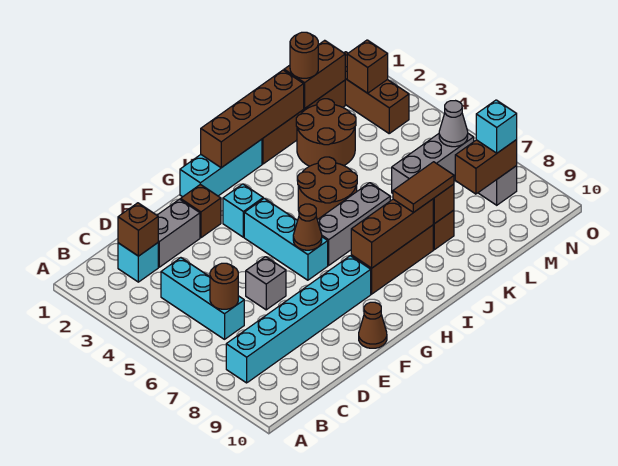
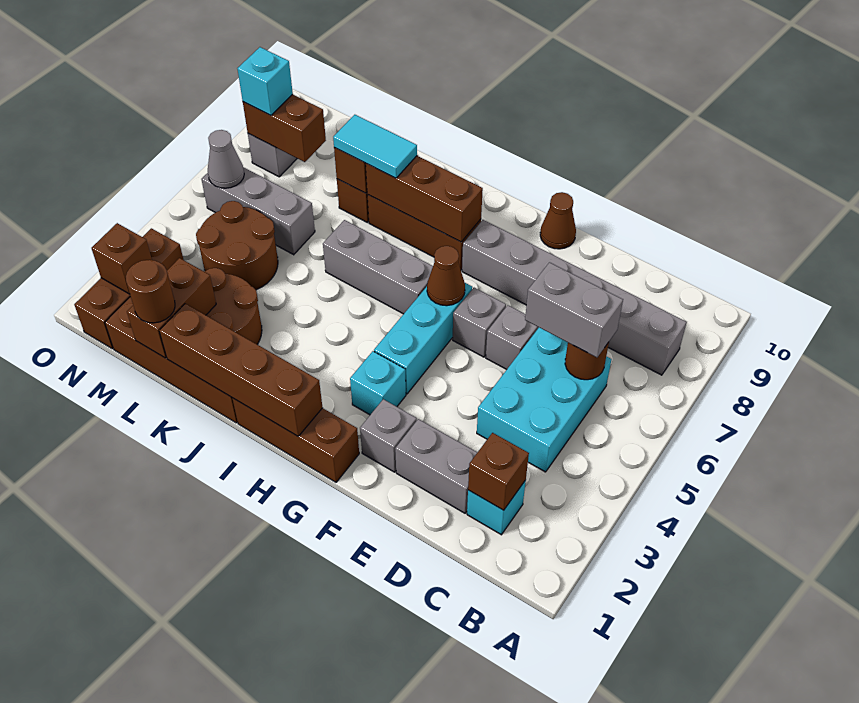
cyan brick B8:G8 level 1 -> grey brick B8:G8 level 1
cyan brick C4:C6 level 1 -> cyan brick C4:D6 level 1
none -> grey brick C6:D6 level 3
brown brick F2 level 1 -> grey brick F2 level 1
none -> grey brick F6 level 1
cyan brick G1:I1 level 1 -> brown brick G1:I1 level 1
brown round brick I4:J5 level 1 -> brown round brick L4:M5 level 1
brown tile J8:K8 level 3 -> cyan tile J8:K8 level 3
brown brick L1:M1 level 2 -> brown brick L1:L2 level 2

